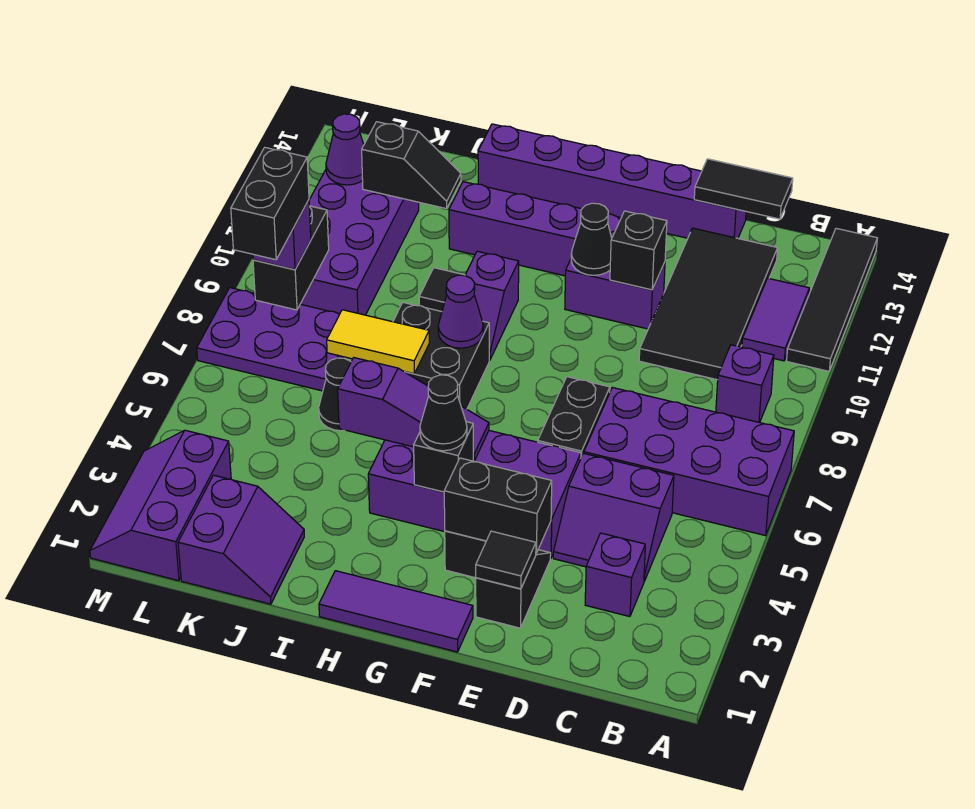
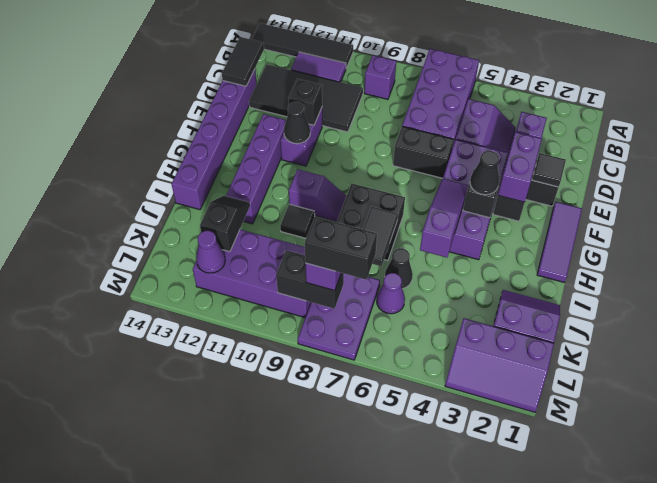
black brick E3:F3 level 2 -> purple brick E3:F3 level 2
purple cone H8 level 2 -> purple cone K6 level 1
yellow tile I7:J7 level 2 -> black tile I7:J7 level 2

